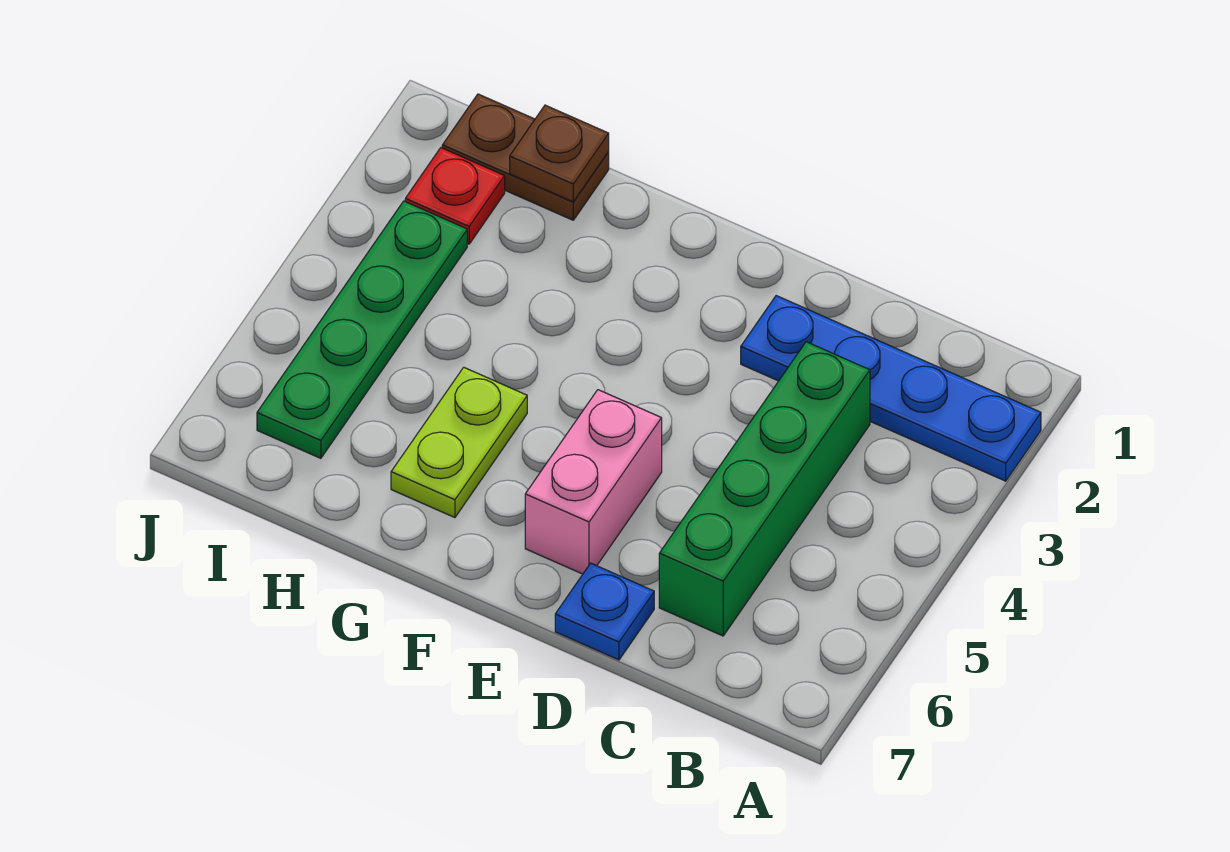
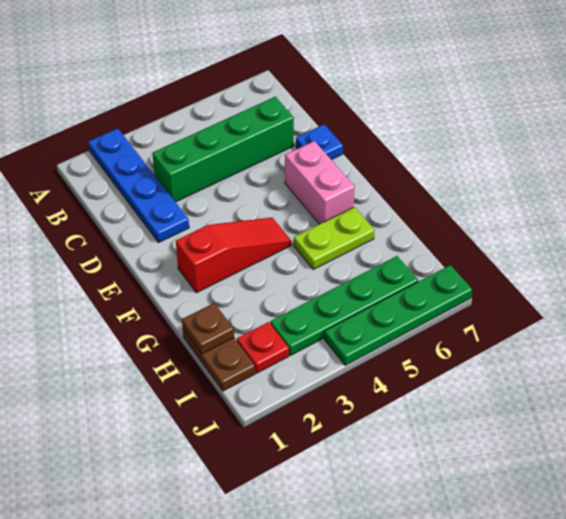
pink brick E5:E6 level 1 -> pink brick E6:F6 level 1
none -> red slope F2:F4 level 1 top 2
none -> green plate J4:J7 level 1

